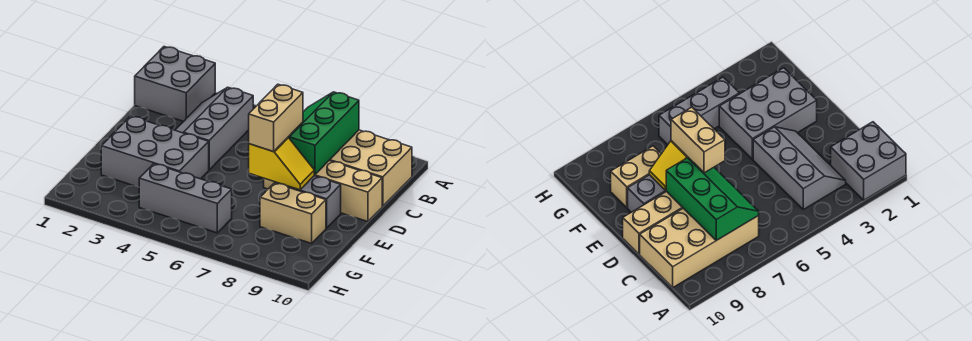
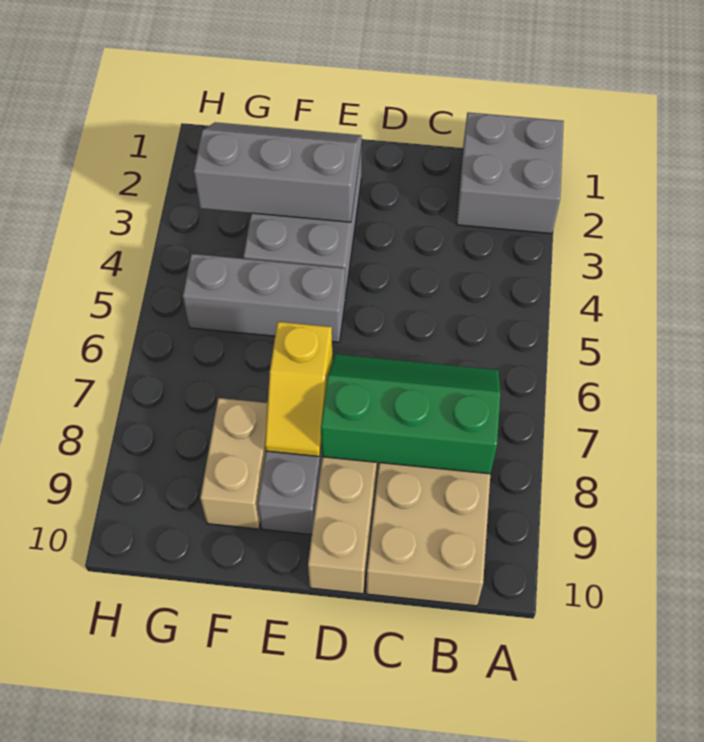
grey slope B3:D4 level 1 top 4 -> grey slope E2:G3 level 2 top 3
tan brick D7:E7 level 3 -> none
grey brick G4:G6 level 1 -> grey brick E5:G5 level 1

